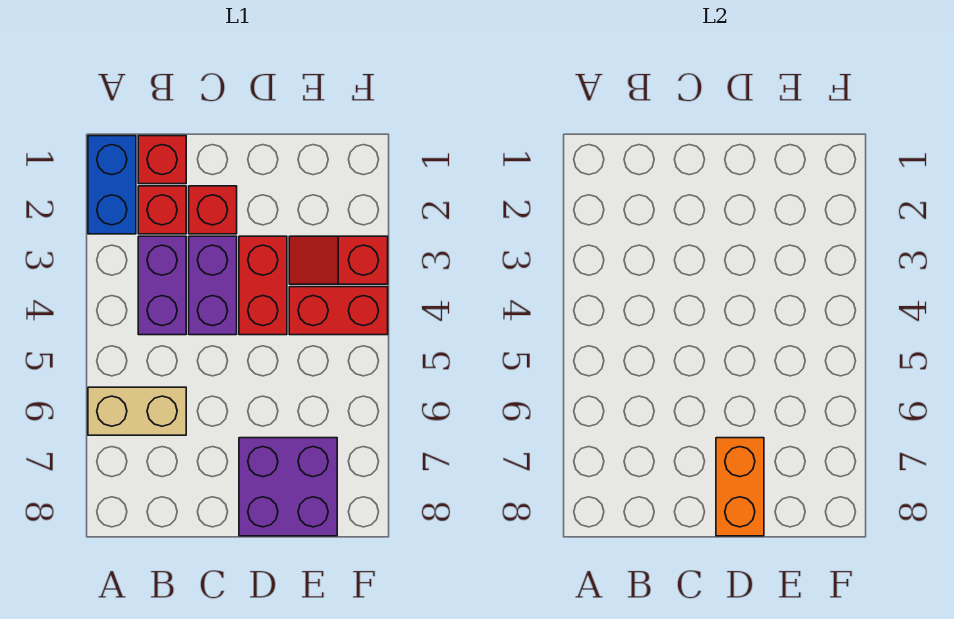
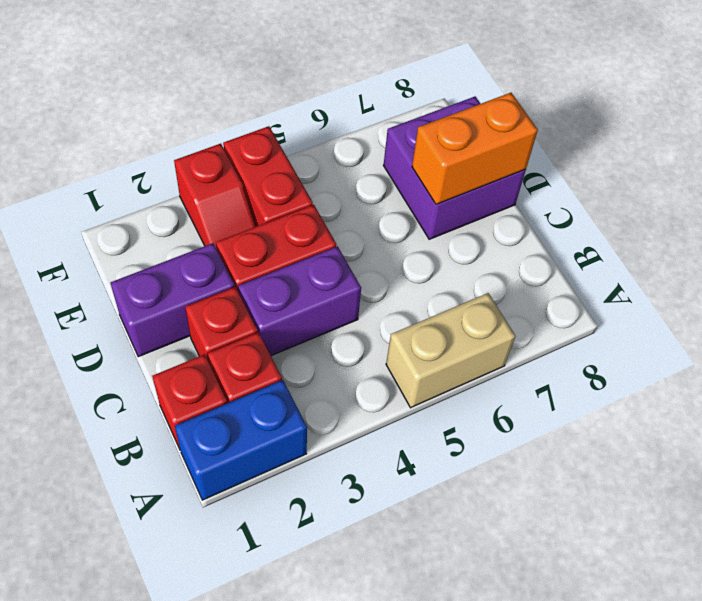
tan brick A6:B6 level 1 -> tan brick A5:A6 level 1
purple brick B3:B4 level 1 -> purple brick D1:D2 level 1

